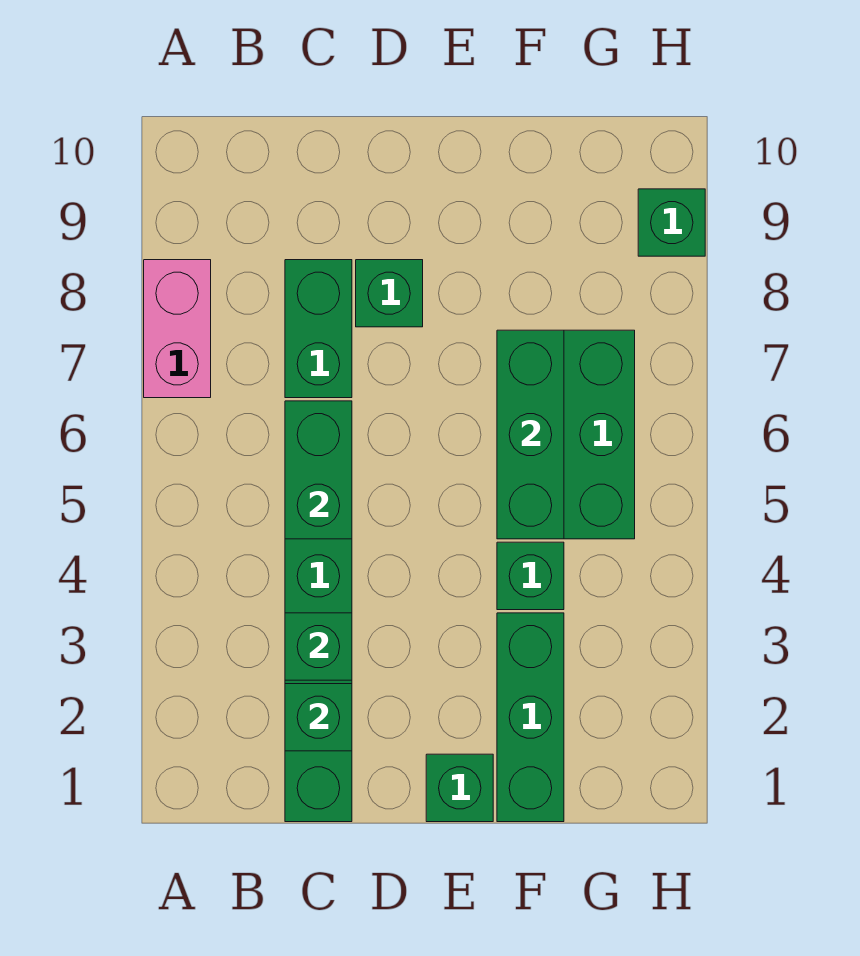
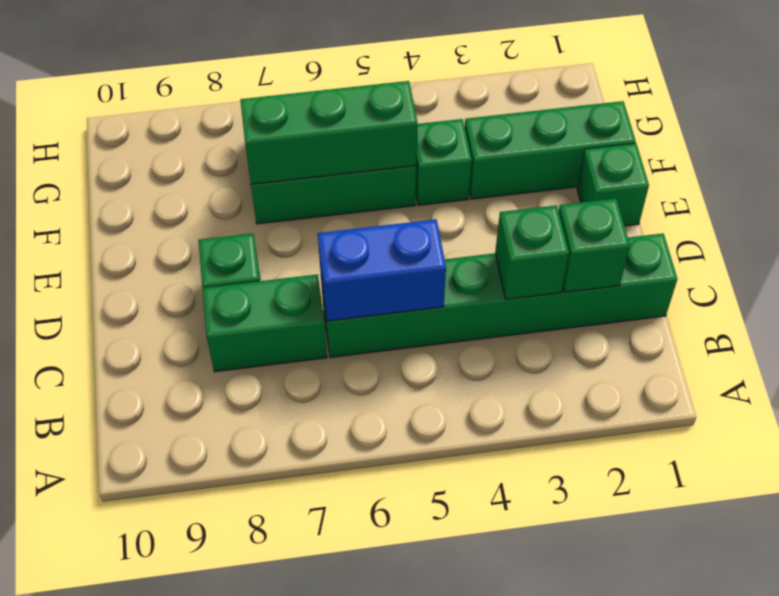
pink brick A7:A8 level 1 -> none
green brick C5:C6 level 2 -> blue brick C5:C6 level 2
green brick H9 level 1 -> none

